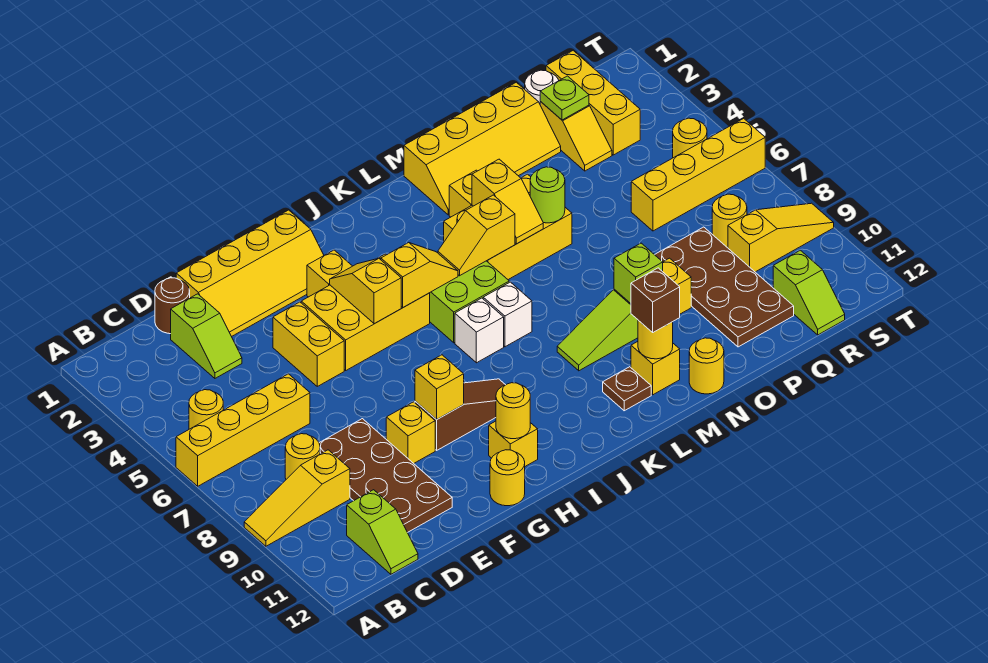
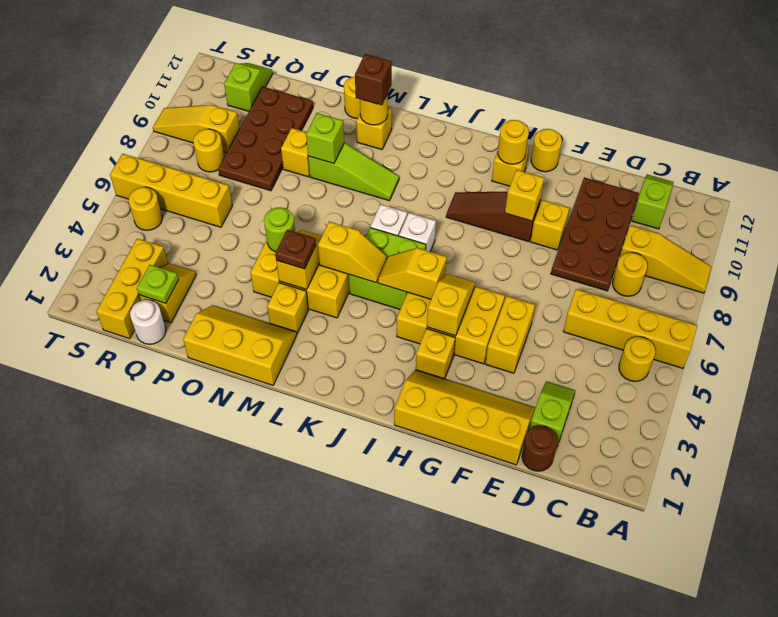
yellow slope H4:H5 level 2 top 5 -> yellow slope H4:H5 level 2 top 4
brown plate L11 level 1 -> brown plate M4 level 3
yellow slope M1:P2 level 1 top 1 -> yellow slope M1:O2 level 1 top 1

